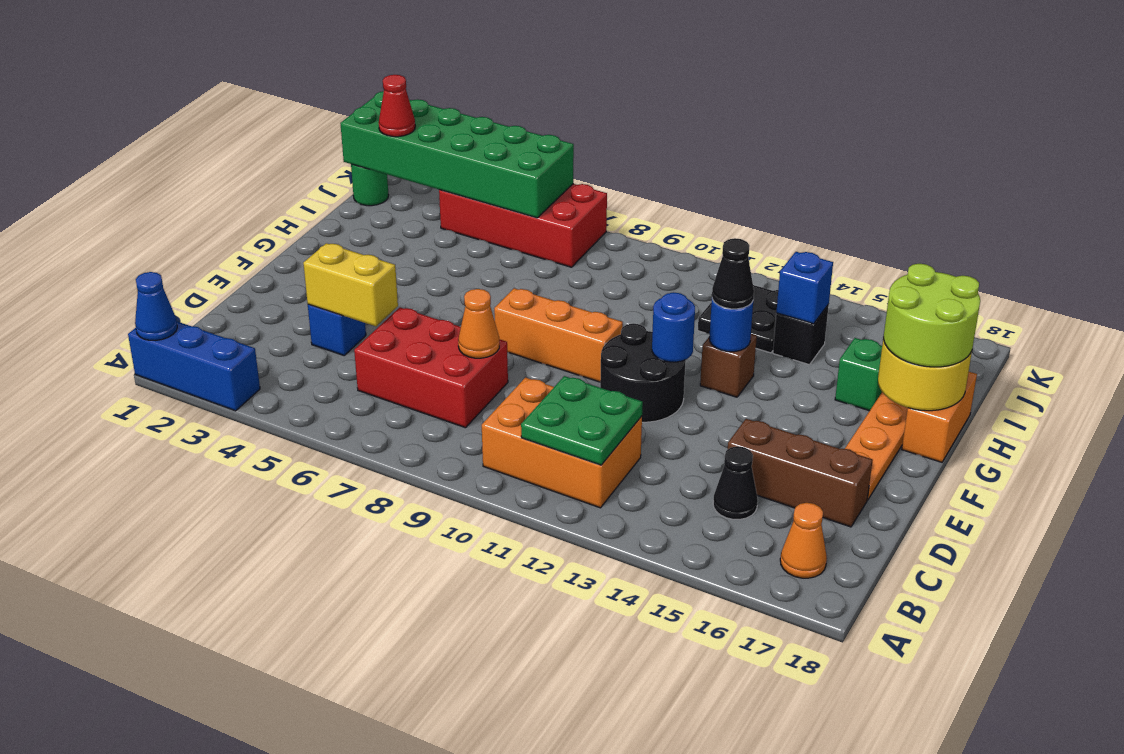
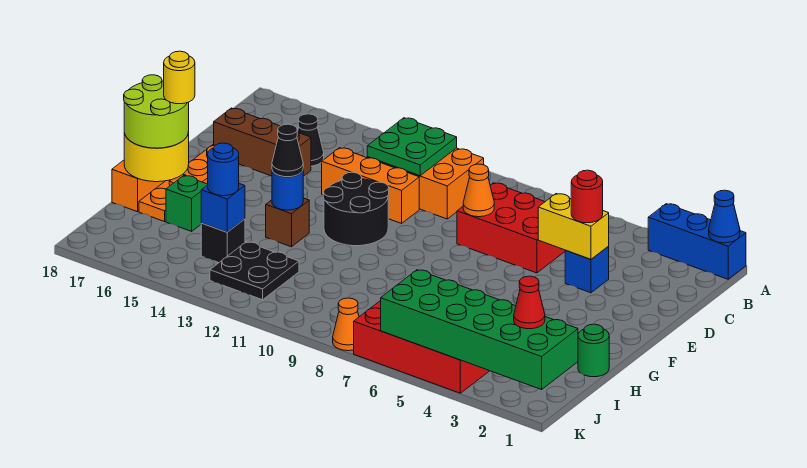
orange cone B17 level 1 -> orange cone K8 level 1
none -> red round brick D4 level 3
orange brick F8:F10 level 1 -> orange brick D11:D13 level 1
blue round brick F12 level 2 -> blue round brick I14 level 3
none -> yellow round brick G17 level 4
green round brick J1 level 1 -> green round brick H1 level 1

